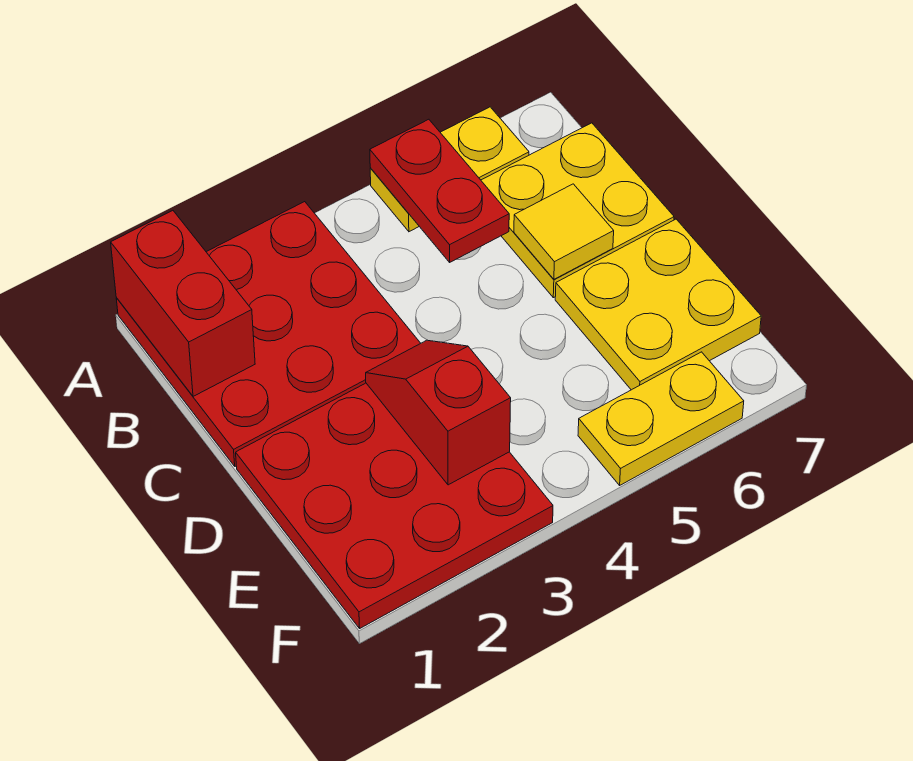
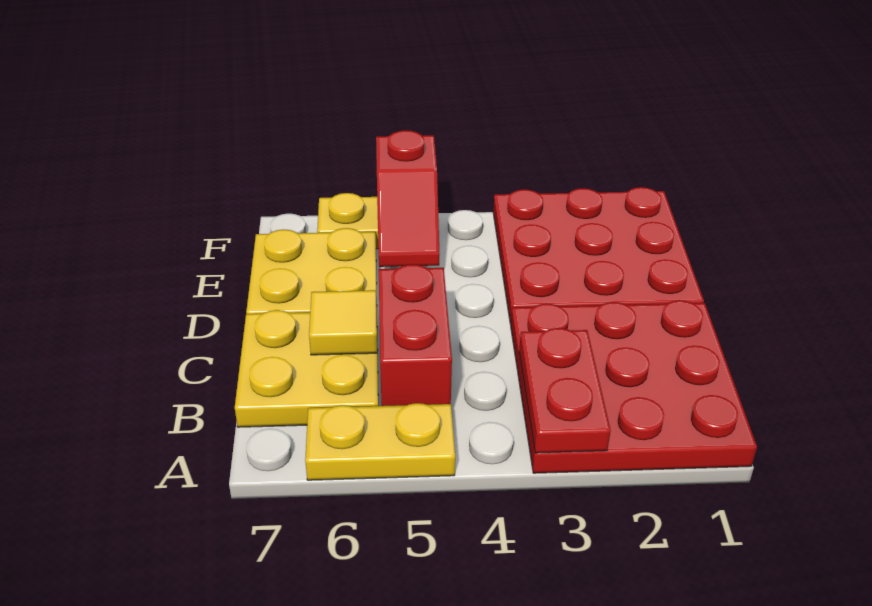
red brick A1:B1 level 2 -> red brick B5:C5 level 1
red plate A5:B5 level 2 -> red plate A3:B3 level 2
red slope D3:E3 level 2 top E -> red slope E5:F5 level 2 top F

